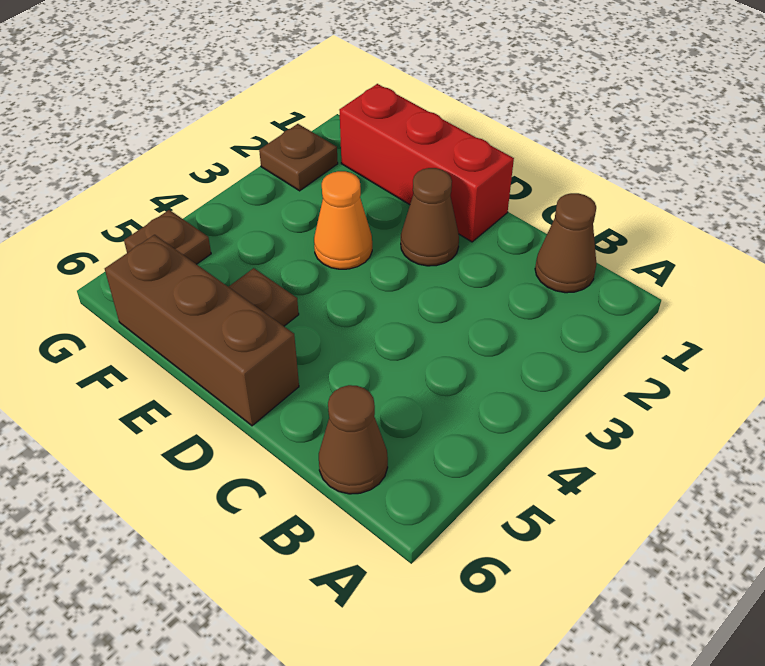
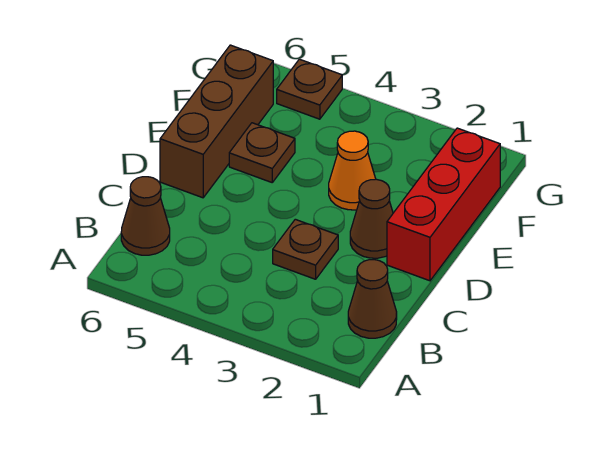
brown plate G2 level 1 -> brown plate C3 level 1

